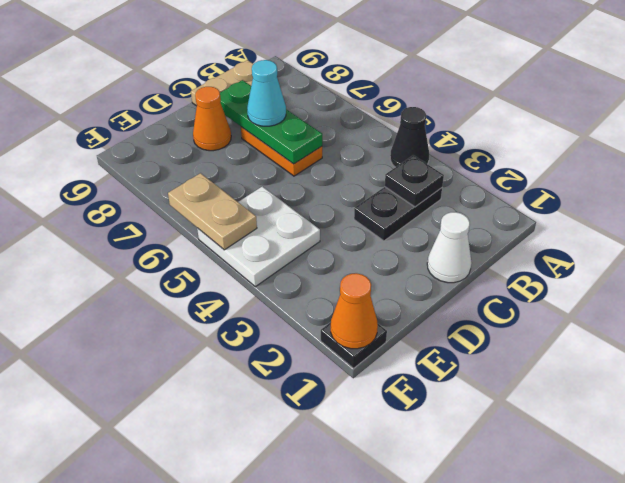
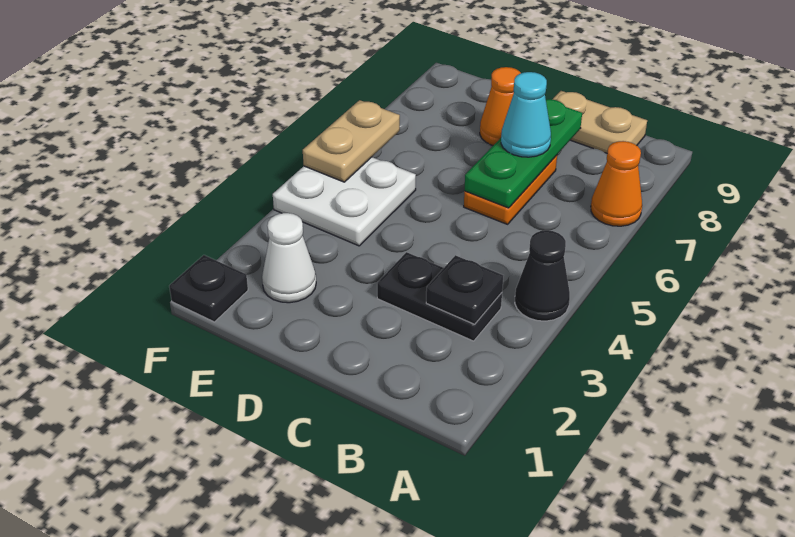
white cone C1 level 1 -> white cone E2 level 1
orange cone F1 level 2 -> orange cone A7 level 1

